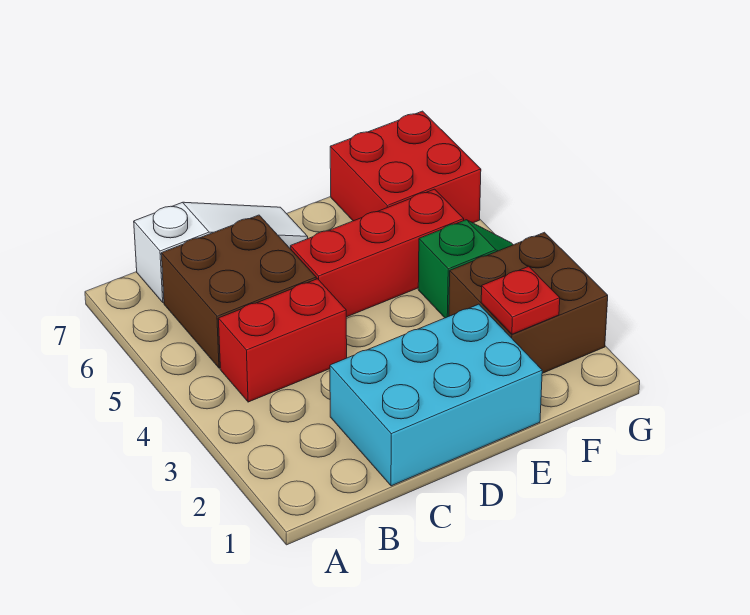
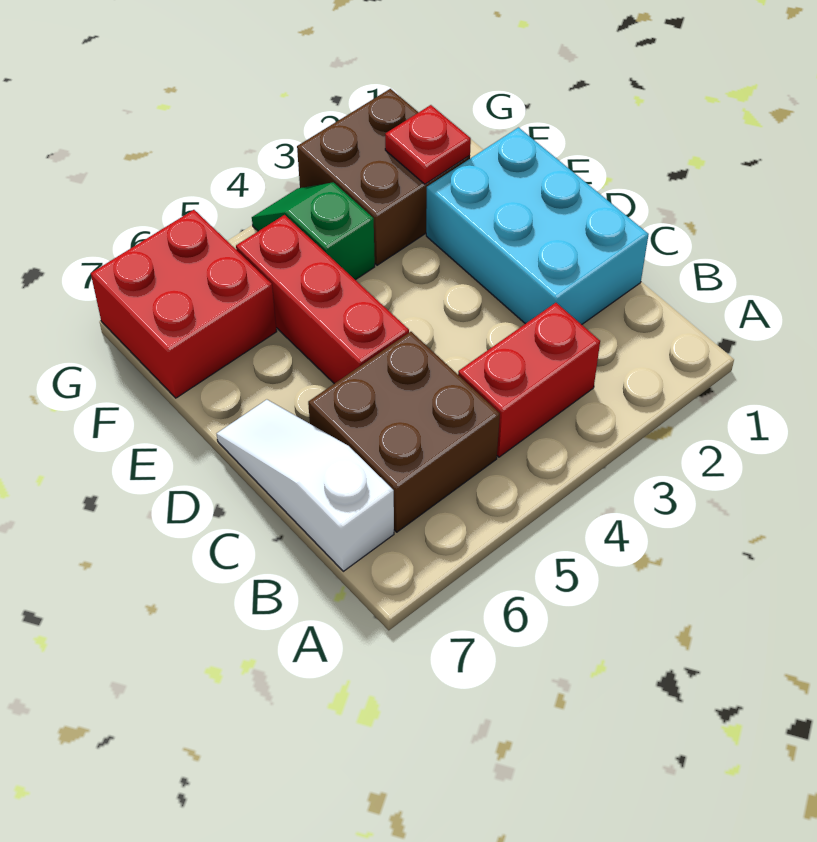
red brick B4:C4 level 1 -> red brick B3:B4 level 1

